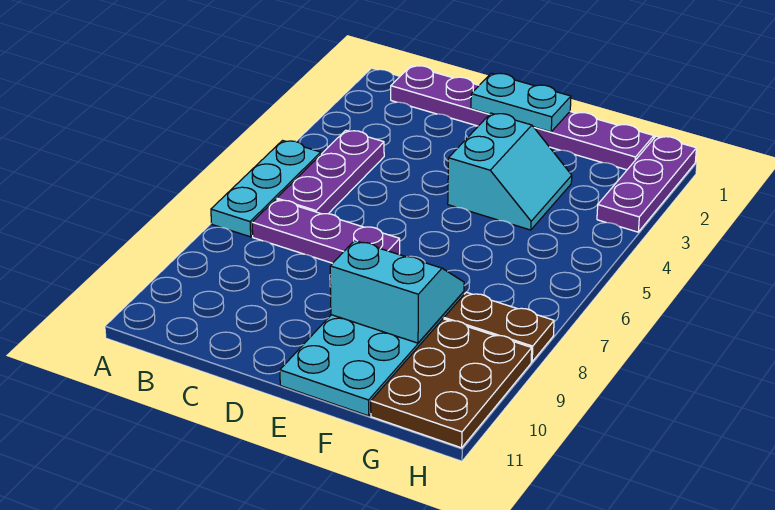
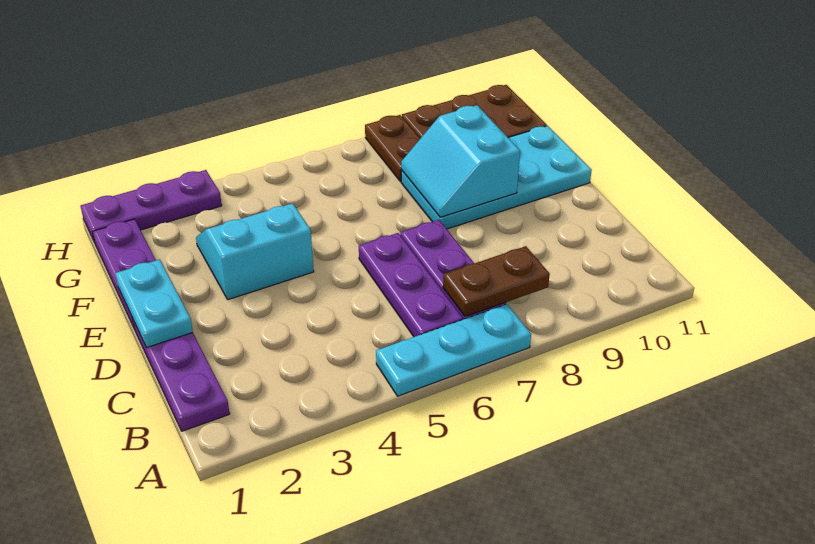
purple plate B4:B6 level 1 -> purple plate B6:D6 level 1
none -> brown plate B7:B8 level 2

